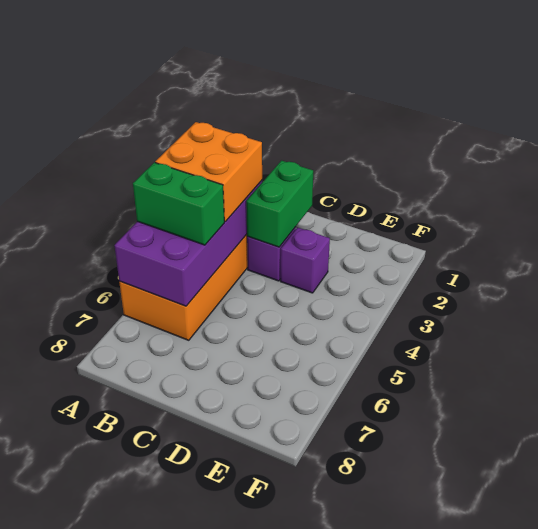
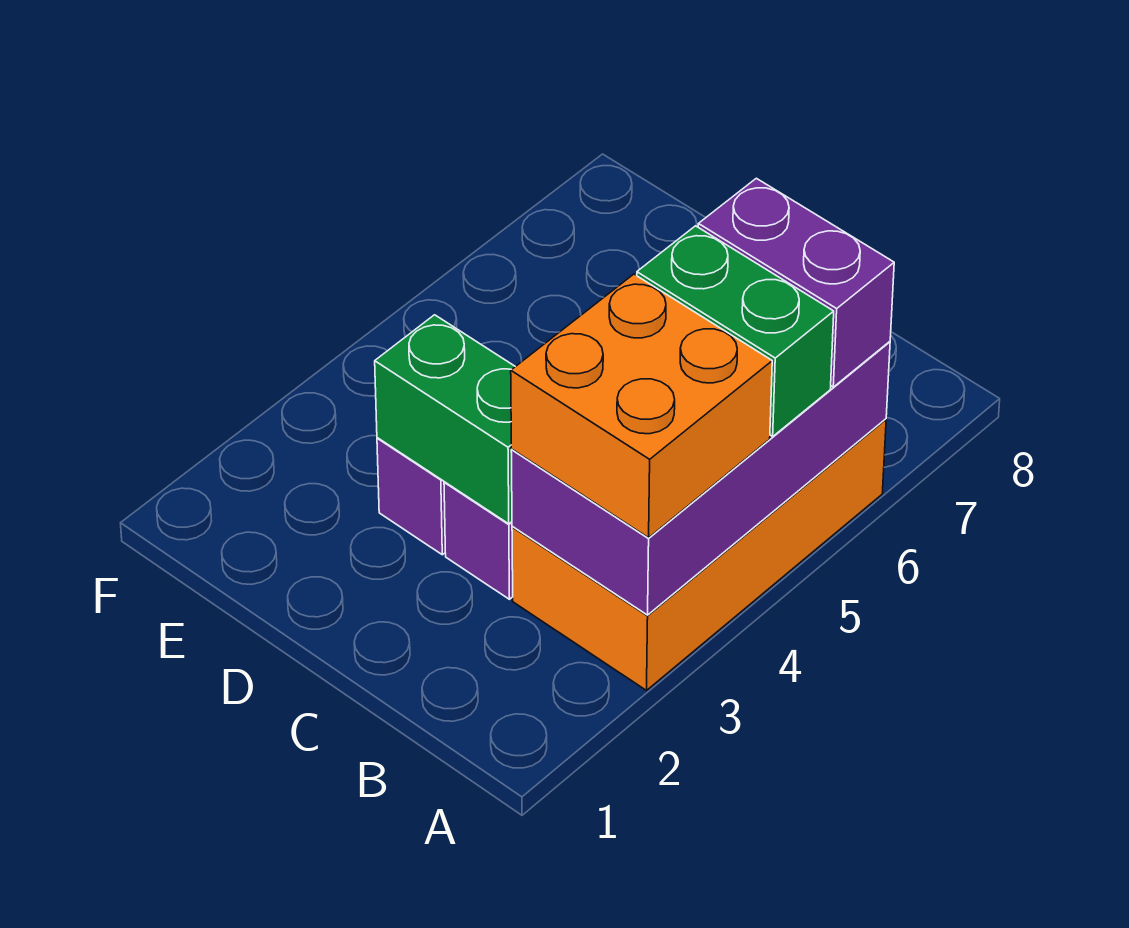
none -> purple brick A6:B6 level 3
green brick C2:C3 level 2 -> green brick C3:D3 level 2

